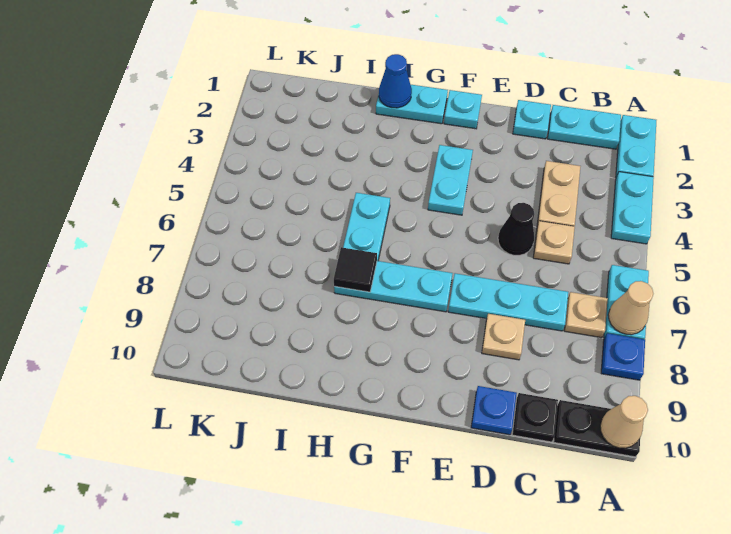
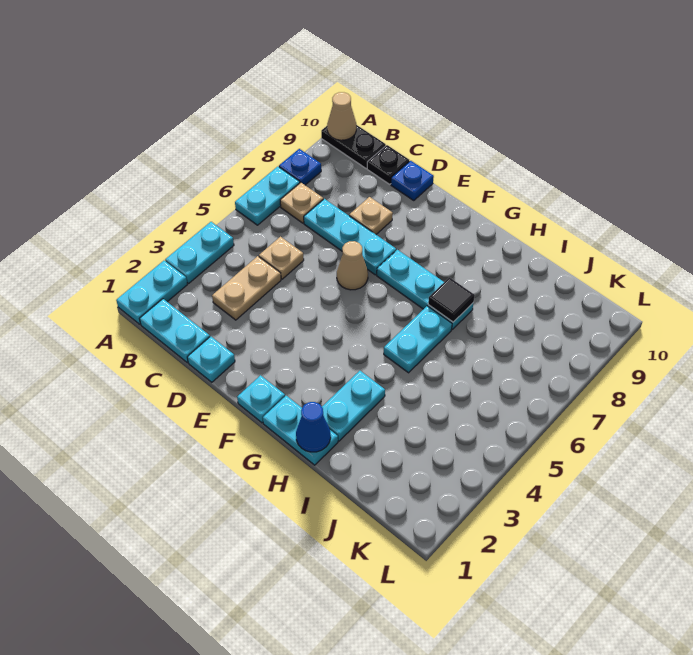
tan cone A7 level 2 -> tan cone E6 level 1
black cone D5 level 1 -> none
cyan plate F3:F4 level 1 -> cyan plate H2:H3 level 1

